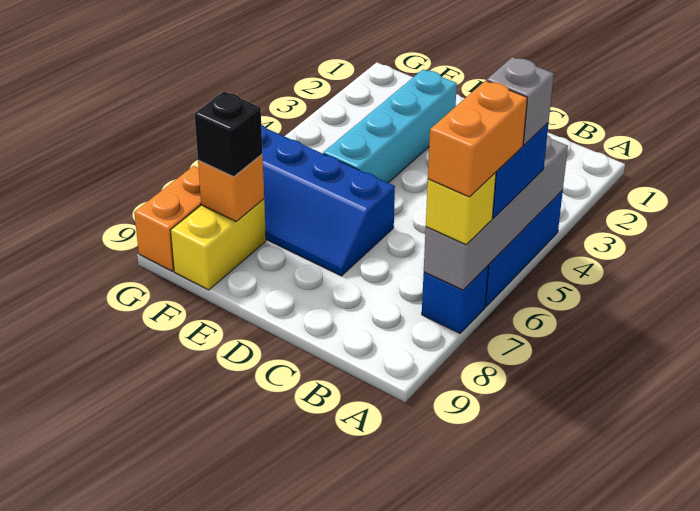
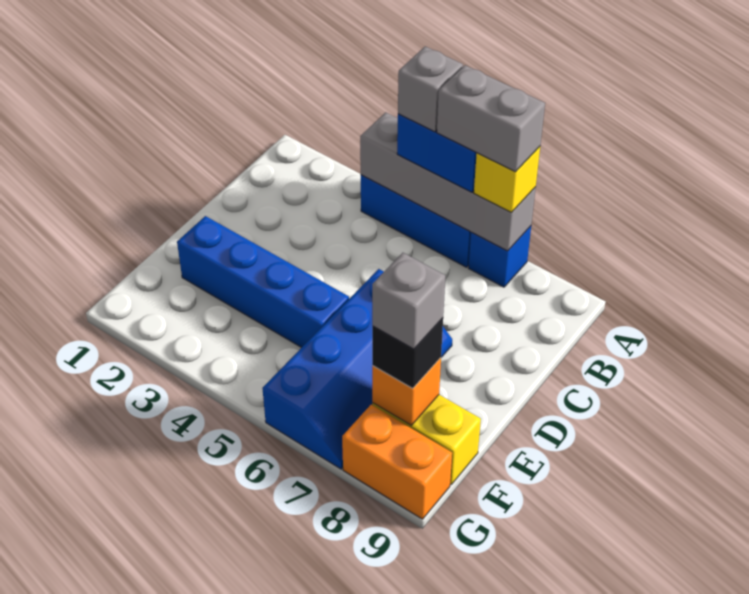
orange brick A6:A7 level 4 -> grey brick A6:A7 level 4
cyan brick E2:E5 level 1 -> blue brick E2:E5 level 1
none -> grey brick F8 level 4

